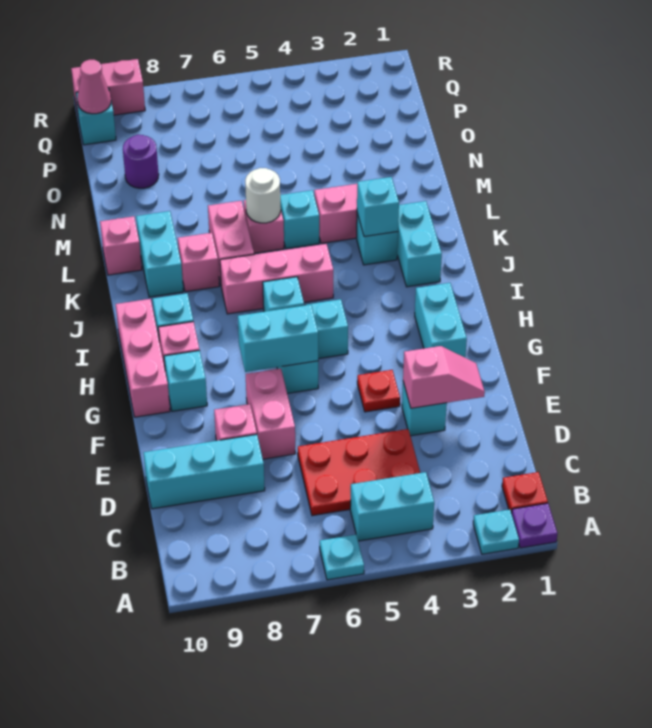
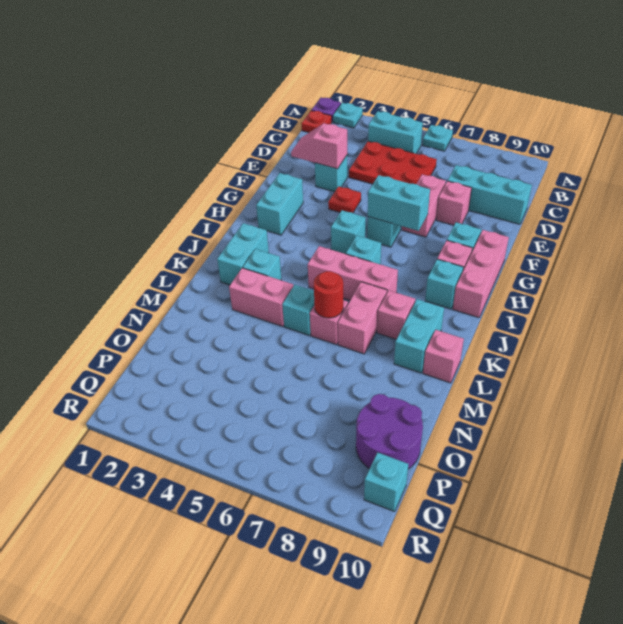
cyan brick K3 level 2 -> none
white round brick L6 level 2 -> red round brick L6 level 2
purple round brick O9 level 1 -> purple round brick O9:P10 level 1
pink cone Q10 level 2 -> none
pink brick R9:R10 level 1 -> none

